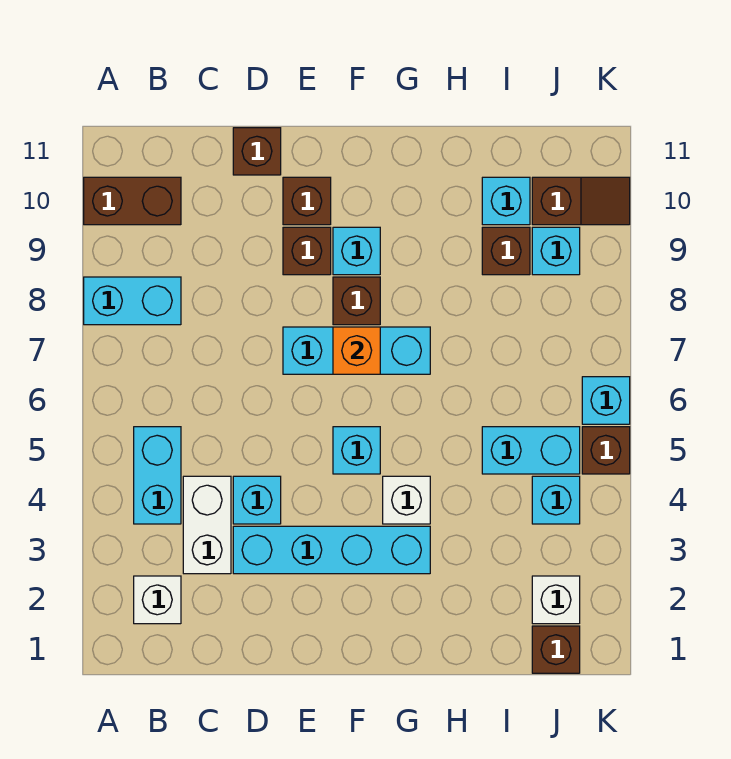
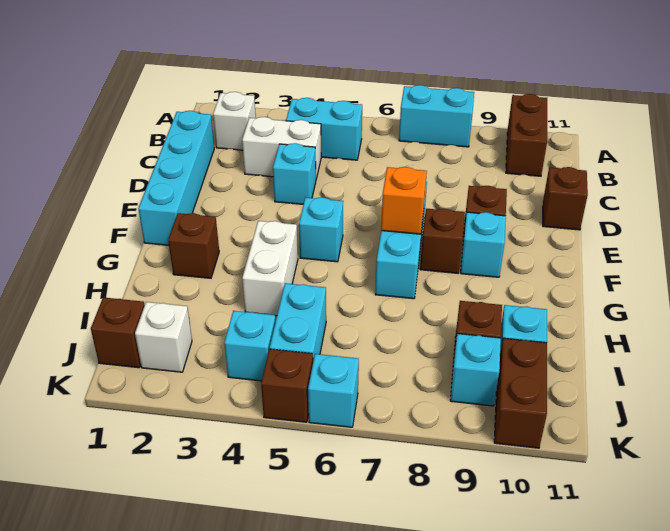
cyan brick A8:B8 level 1 -> cyan brick A7:A8 level 1
cyan brick D3:G3 level 1 -> cyan brick C1:F1 level 1
brown brick E10 level 1 -> brown brick G2 level 1
white brick G4 level 1 -> white brick G4:H4 level 1
brown slope J10:K10 level 1 top J -> brown brick J10:K10 level 1

